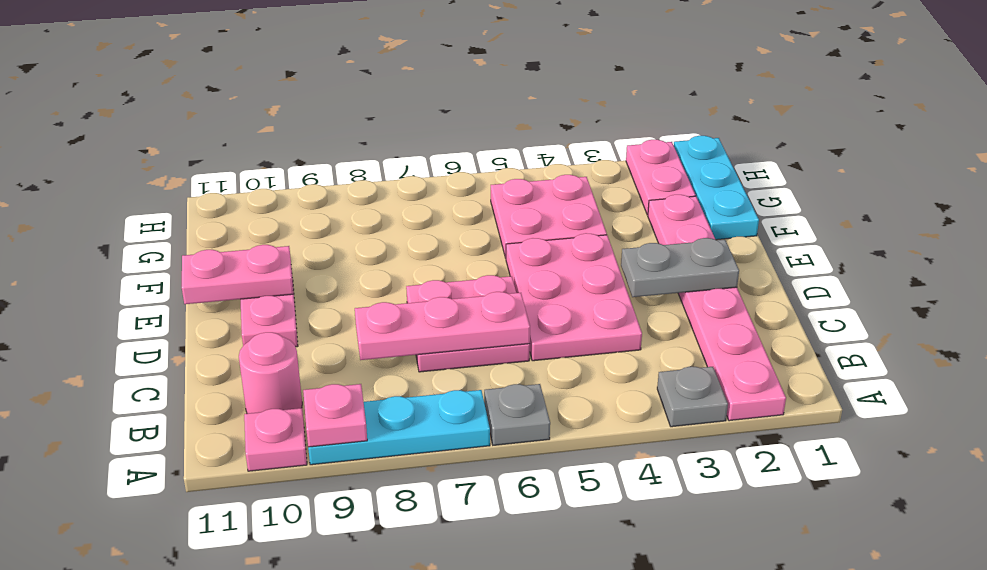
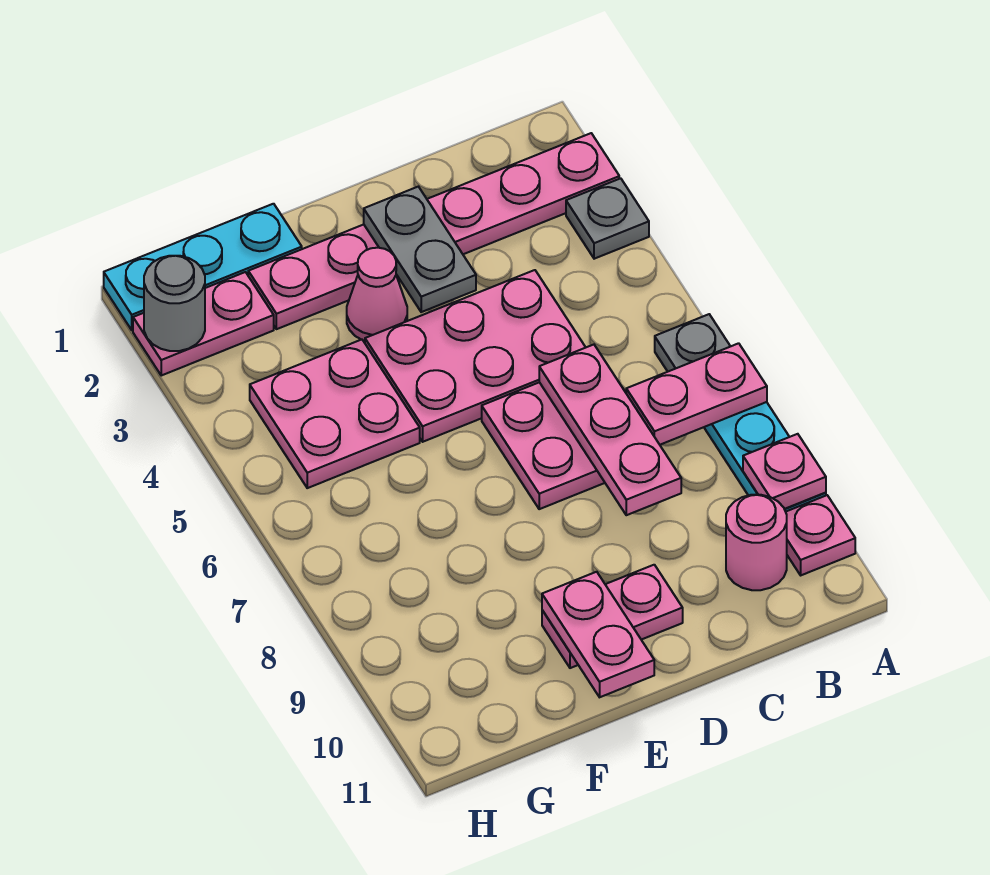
none -> pink plate A7:B7 level 2
none -> pink cone E3 level 1
none -> grey round brick H2 level 2

